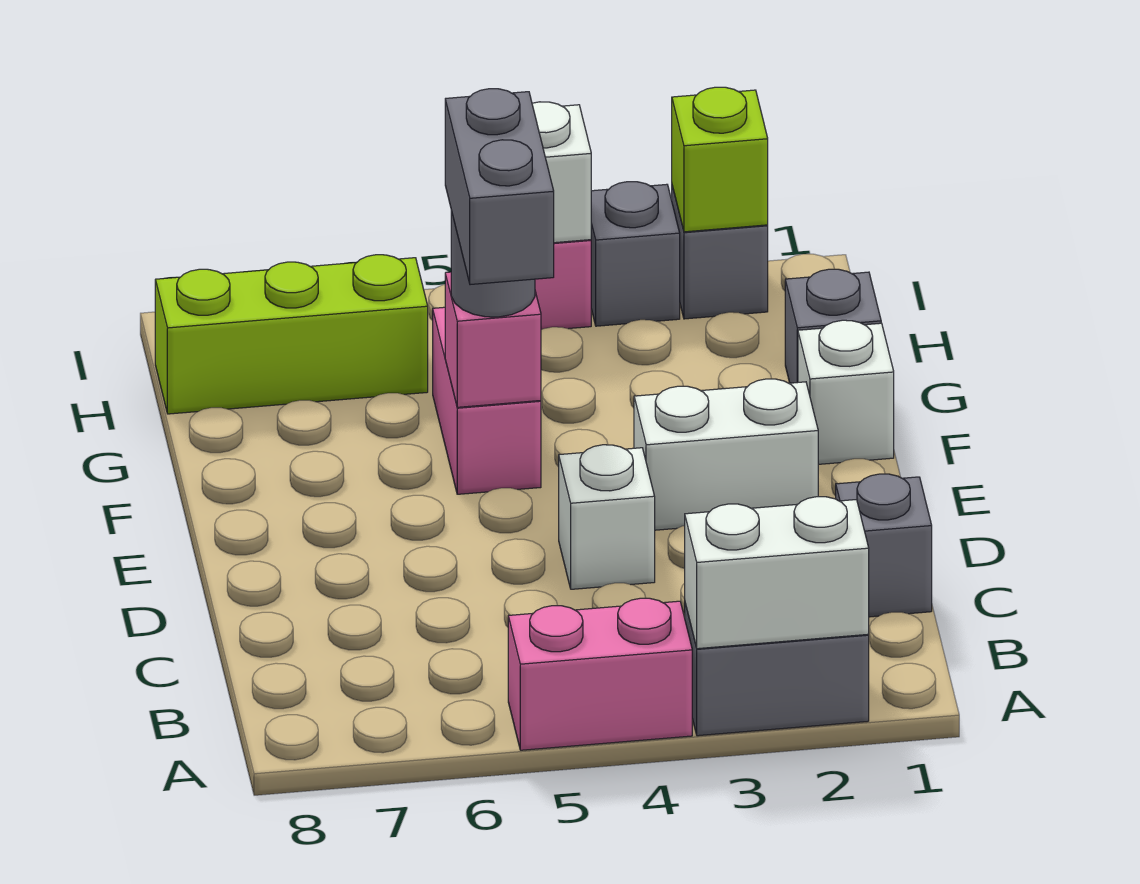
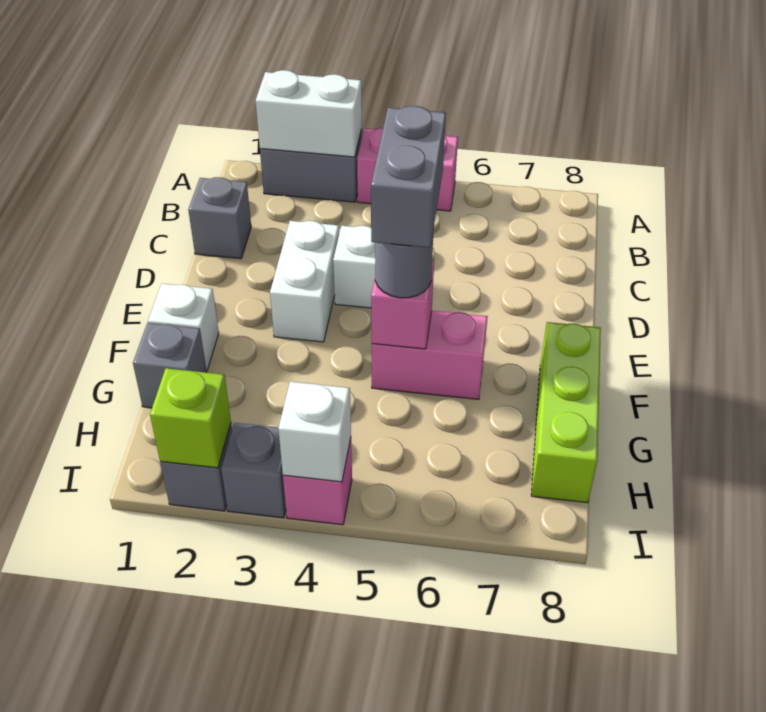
white brick E2:E3 level 1 -> white brick D3:E3 level 1
pink brick F5:G5 level 1 -> pink brick F5:F6 level 1
lime brick H6:H8 level 1 -> lime brick F8:H8 level 1

